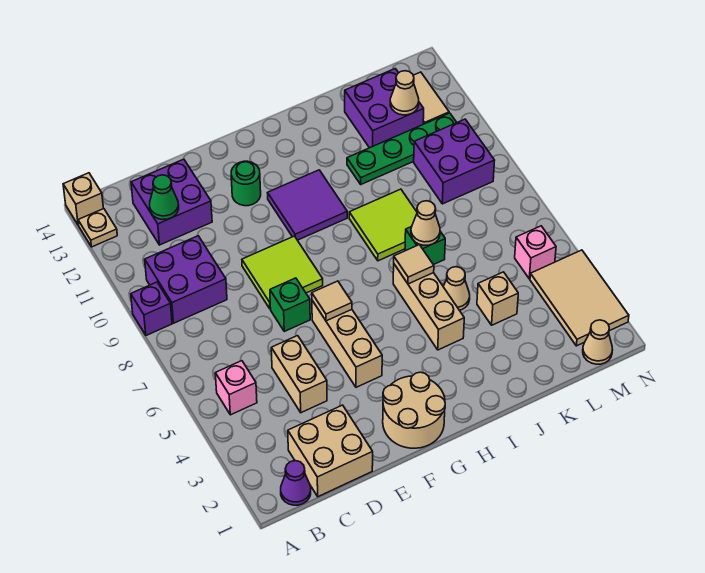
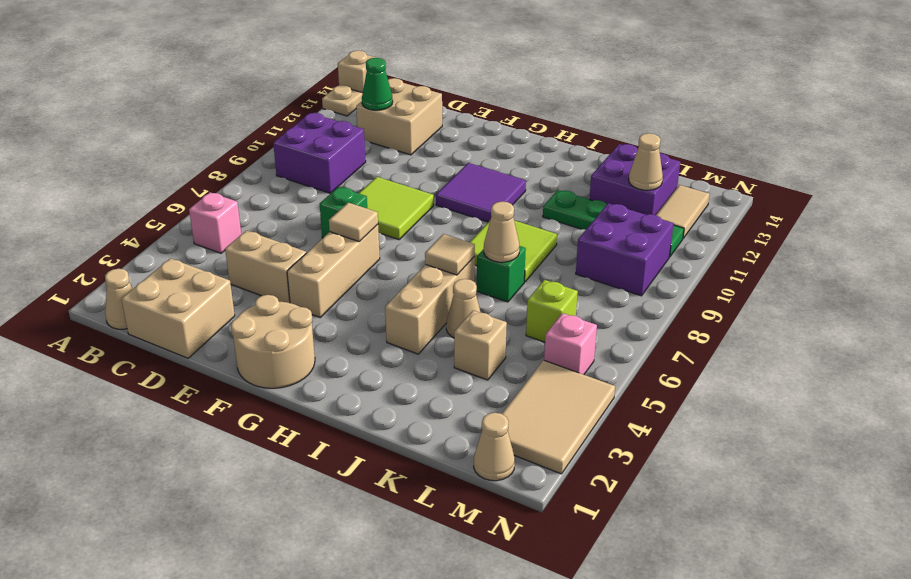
purple brick A9 level 1 -> none
purple cone B1 level 1 -> tan cone B1 level 1
purple brick C12:D13 level 1 -> tan brick C12:D13 level 1
tan brick D4:D5 level 1 -> tan brick D4:E4 level 1
green round brick F12 level 1 -> none
none -> lime brick L6 level 1

